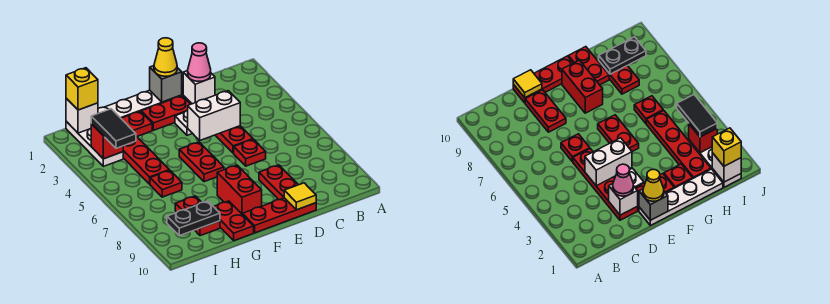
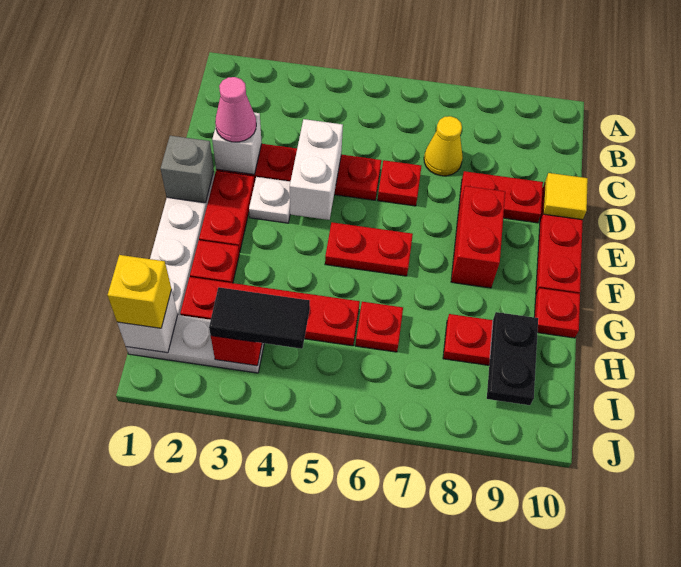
yellow cone E1 level 3 -> yellow cone C7 level 1
red brick F8:F9 level 1 -> red brick E8:F8 level 1
red plate G9:G10 level 1 -> red plate G10 level 1

